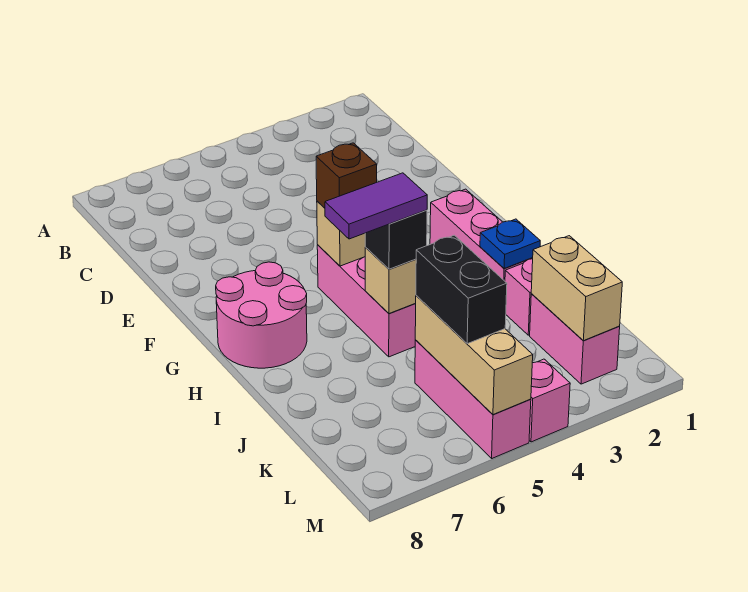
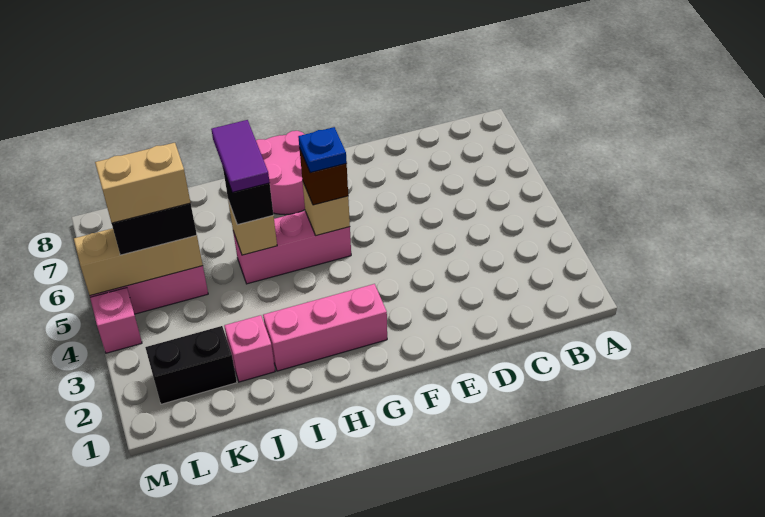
blue plate I2 level 2 -> blue plate G5 level 4
pink brick K2:L2 level 1 -> black brick K2:L2 level 1
tan brick K2:L2 level 2 -> tan brick K5:L5 level 4

